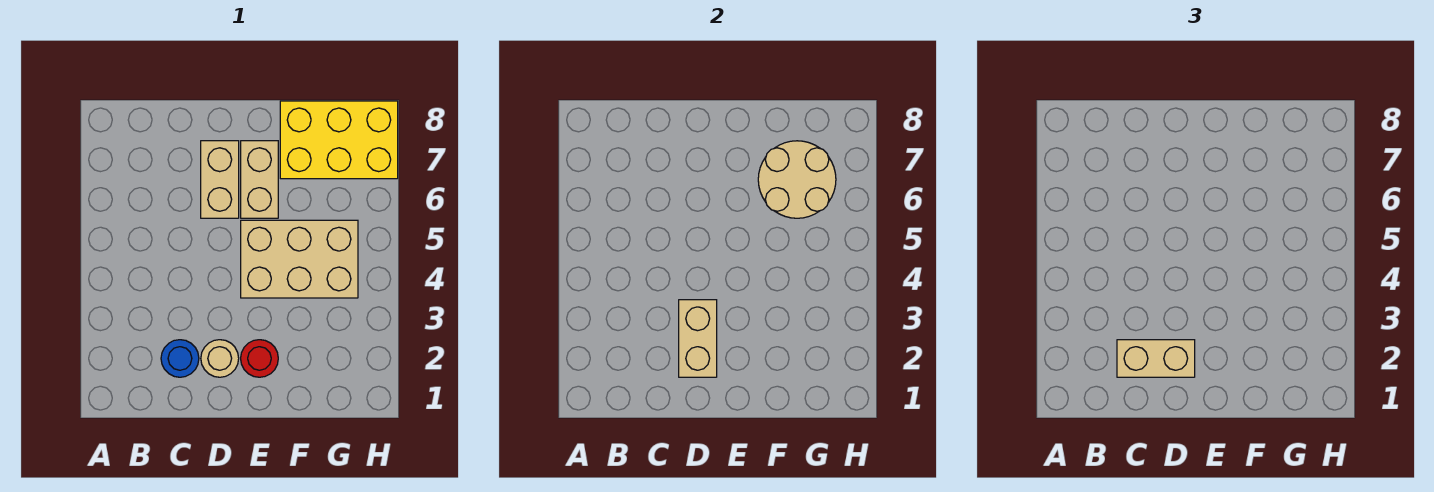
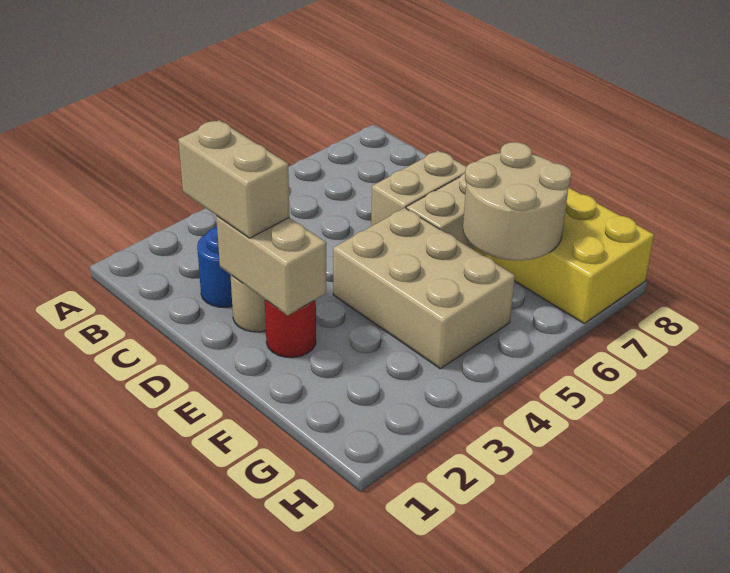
tan brick D2:D3 level 2 -> tan brick D2:E2 level 2

